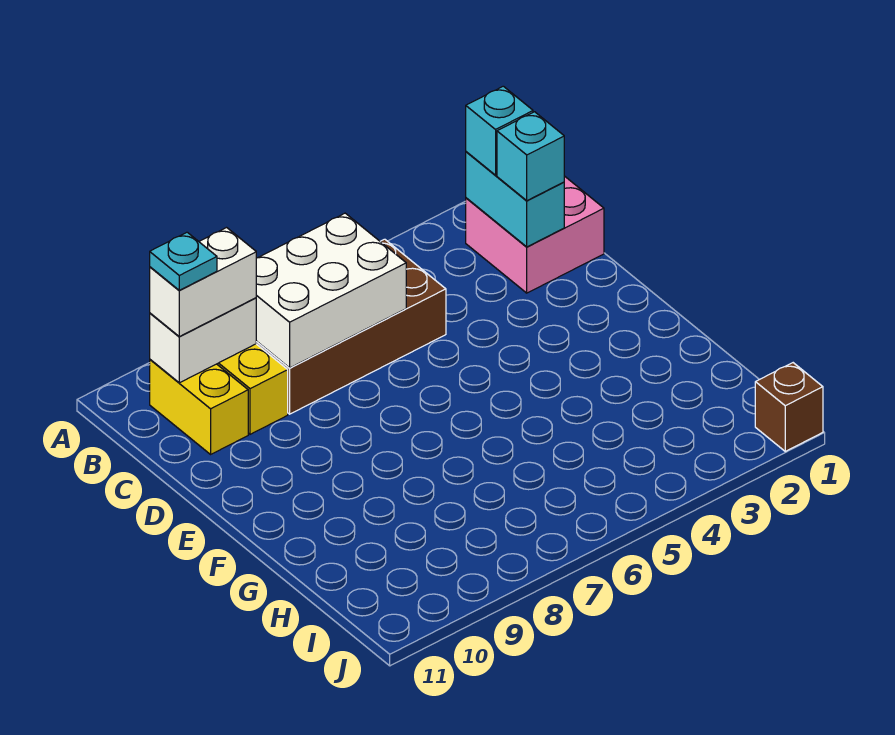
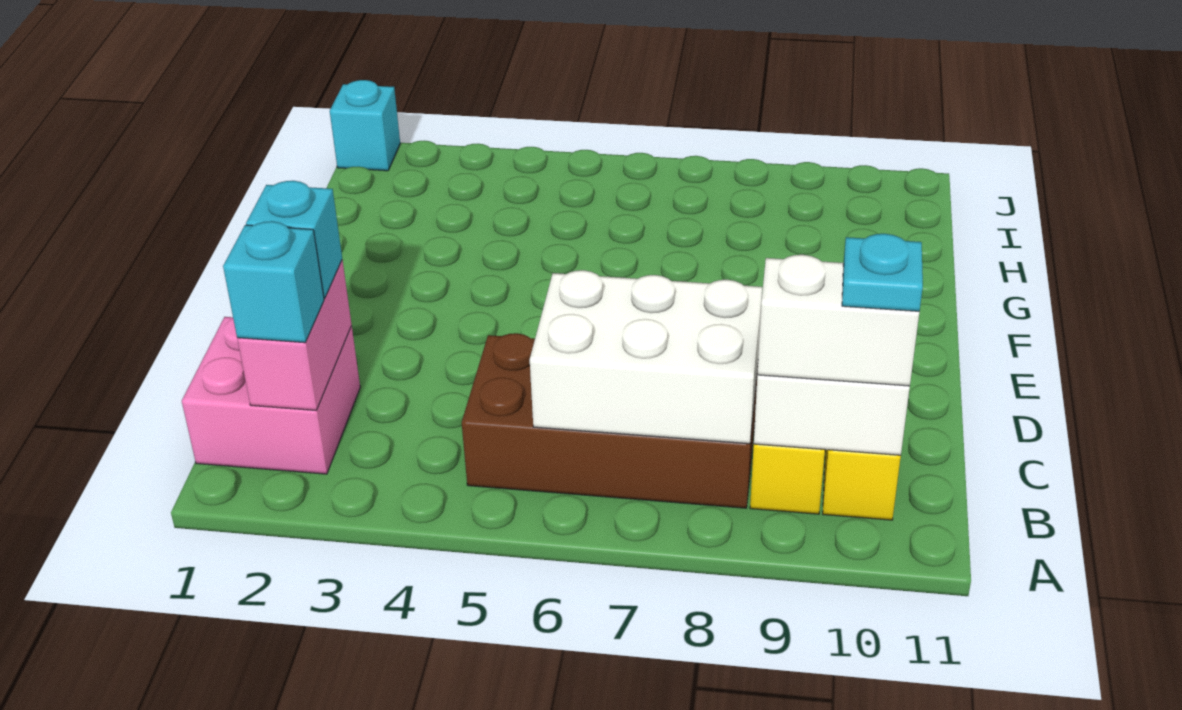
cyan brick B2:C2 level 2 -> pink brick B2:C2 level 2
brown brick J1 level 1 -> cyan brick J1 level 1

